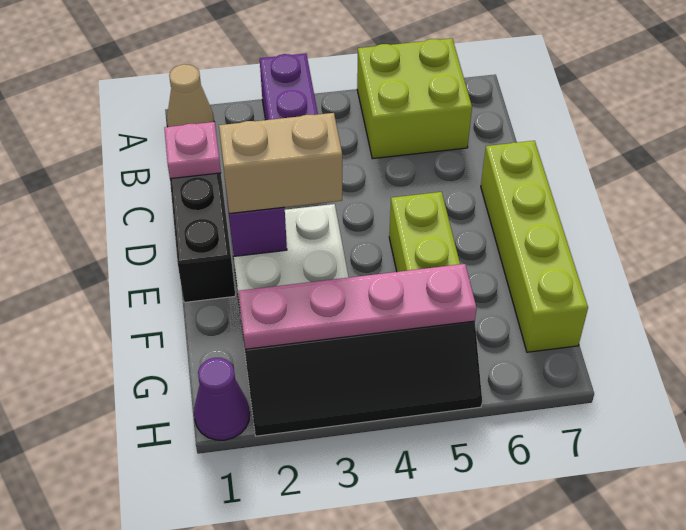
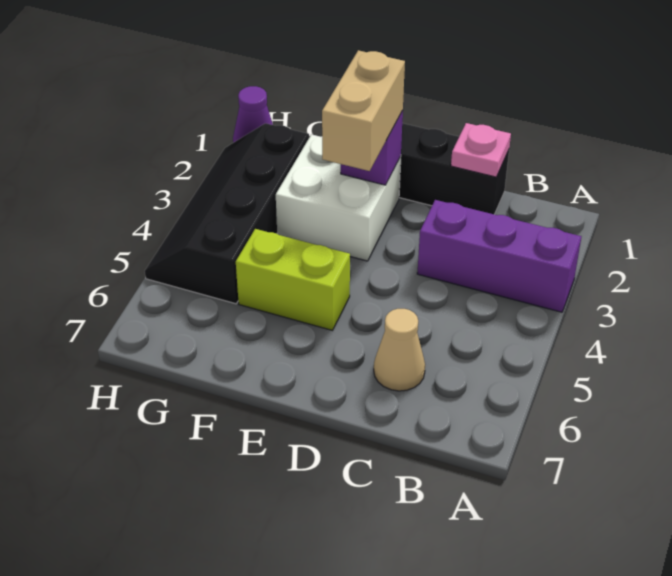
tan cone A1 level 1 -> tan cone C6 level 1
lime brick A5:B6 level 1 -> none
lime brick D7:G7 level 1 -> none
pink plate G2:G5 level 2 -> none

